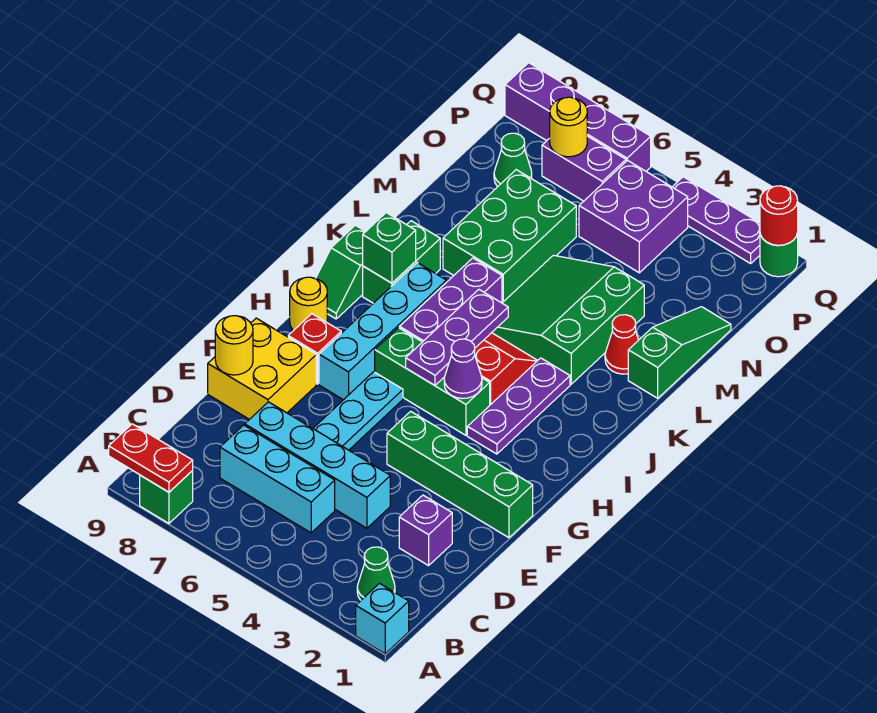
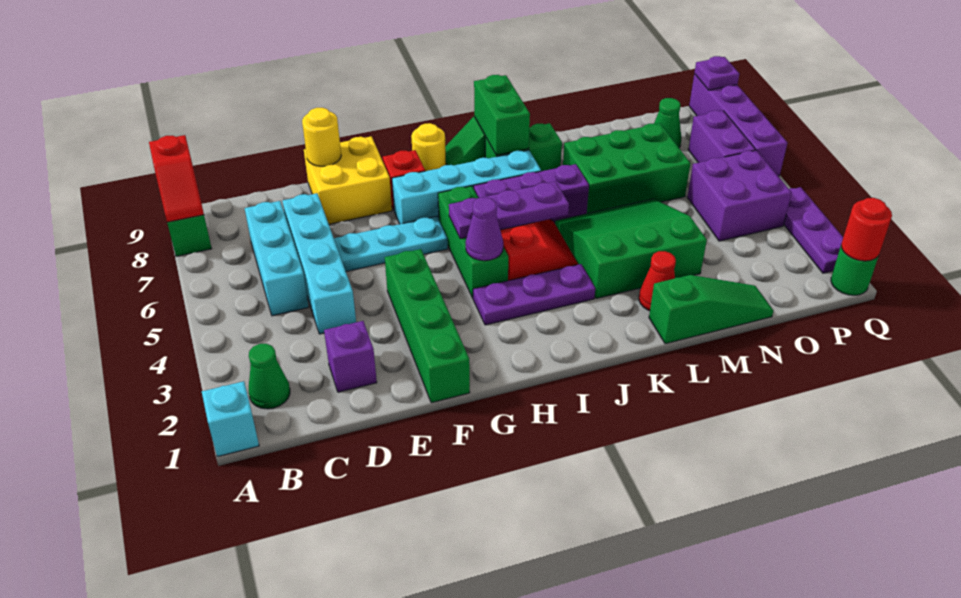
red plate A8:A9 level 2 -> red slope A8:A9 level 2 top 9
green brick J8 level 2 -> green brick J8:J9 level 2
yellow round brick P7 level 2 -> none
none -> purple plate Q9 level 2

